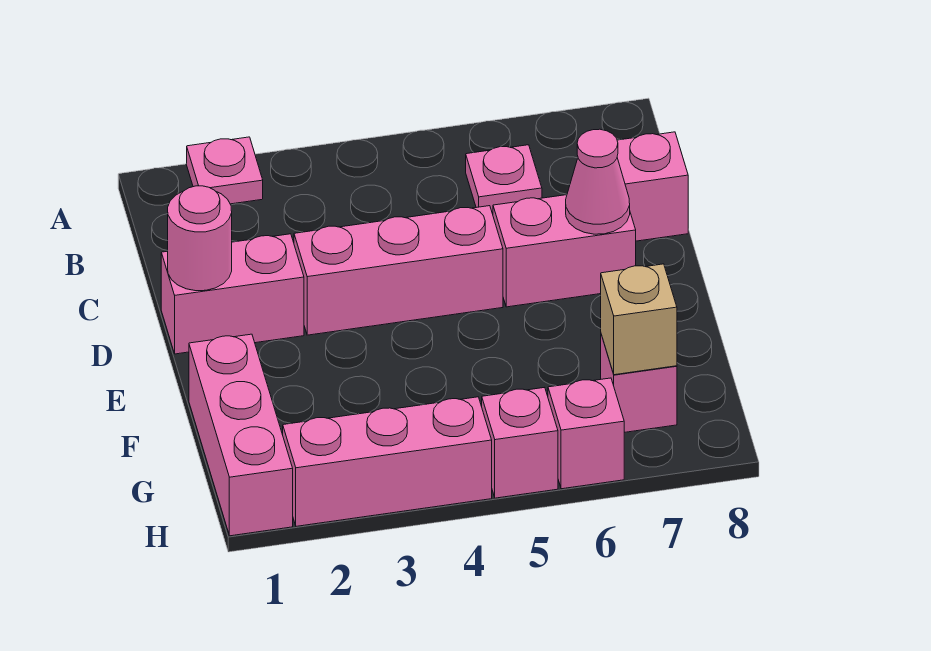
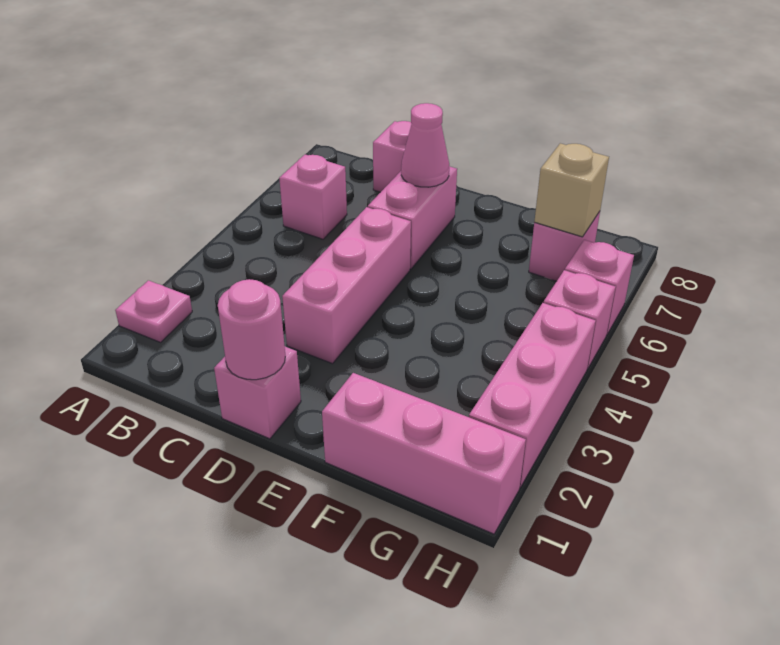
pink plate B6 level 1 -> pink brick B6 level 1
pink brick D1:D2 level 1 -> pink brick D1 level 1

